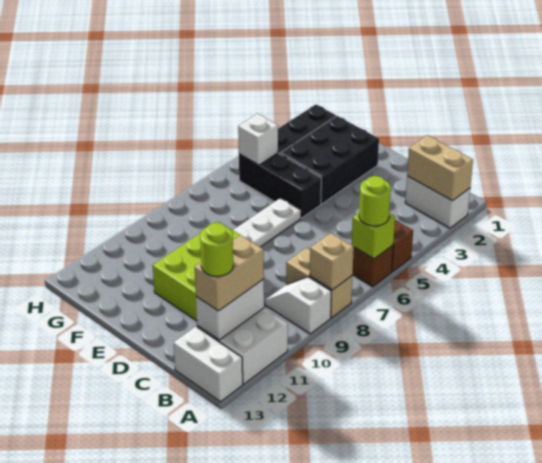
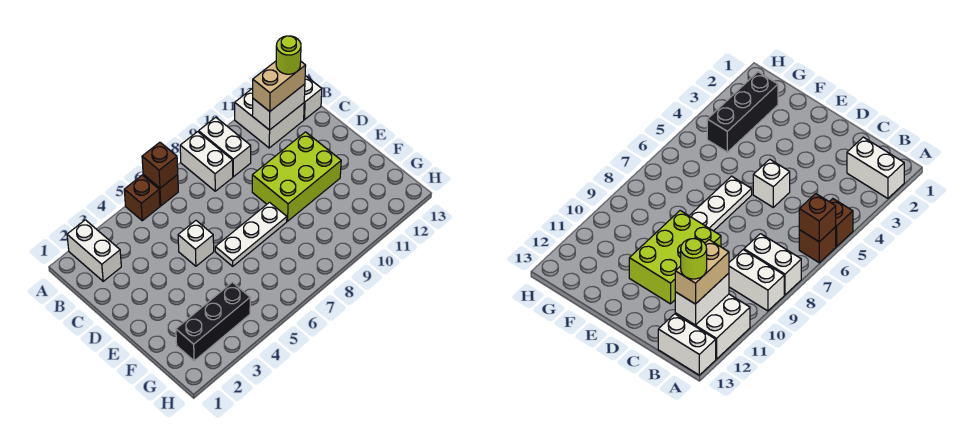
tan brick A2:B2 level 2 -> none
lime brick A6 level 2 -> brown brick A6 level 2
lime round brick A6 level 3 -> none
tan brick A8:B8 level 1 -> white brick A8:B8 level 1
tan brick A8 level 2 -> none
white slope A9:B9 level 1 top A -> white brick A9:B9 level 1
black brick E2:F4 level 1 -> none
black brick E5:G5 level 1 -> none
white brick G5 level 2 -> white brick D5 level 1

